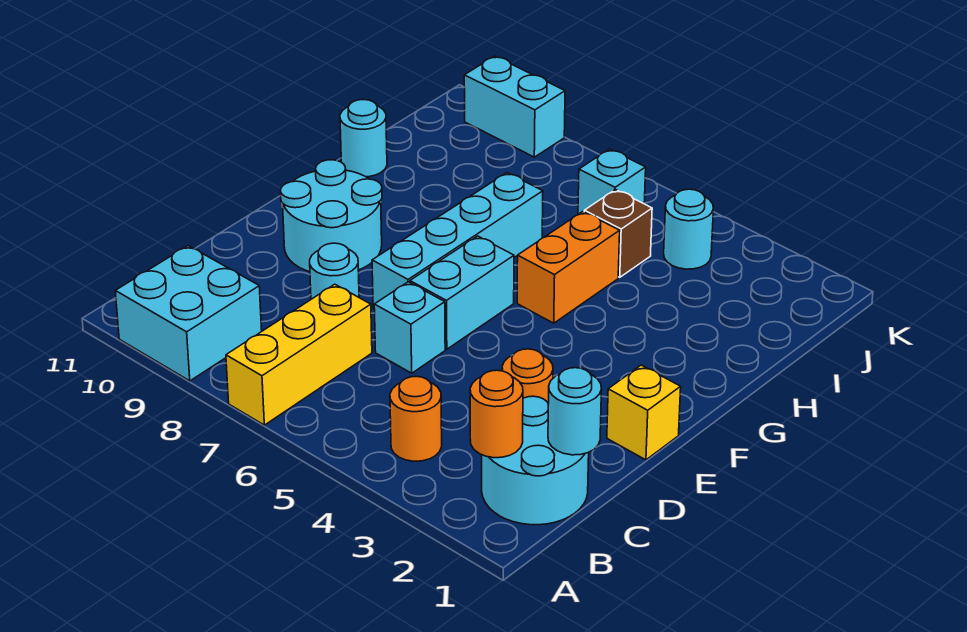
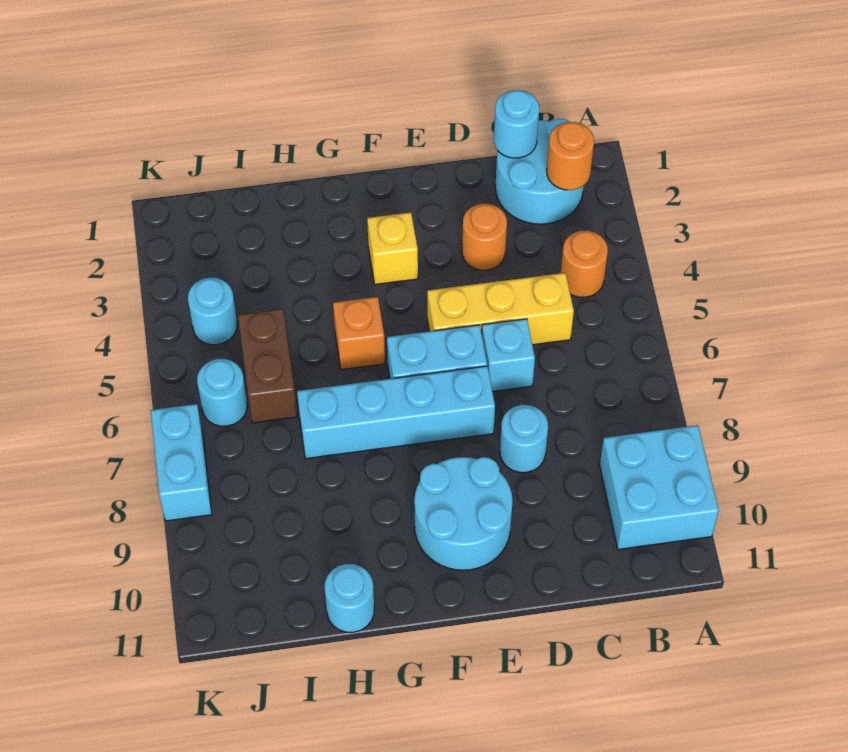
yellow brick A7:C7 level 1 -> yellow brick C5:E5 level 1
yellow brick E1 level 1 -> yellow brick F3 level 1
orange brick G5:H5 level 1 -> orange brick G5 level 1
brown brick I5 level 1 -> brown brick I5:I6 level 1
cyan brick J6 level 1 -> cyan round brick J6 level 1
cyan brick K9:K10 level 1 -> cyan brick K7:K8 level 1

